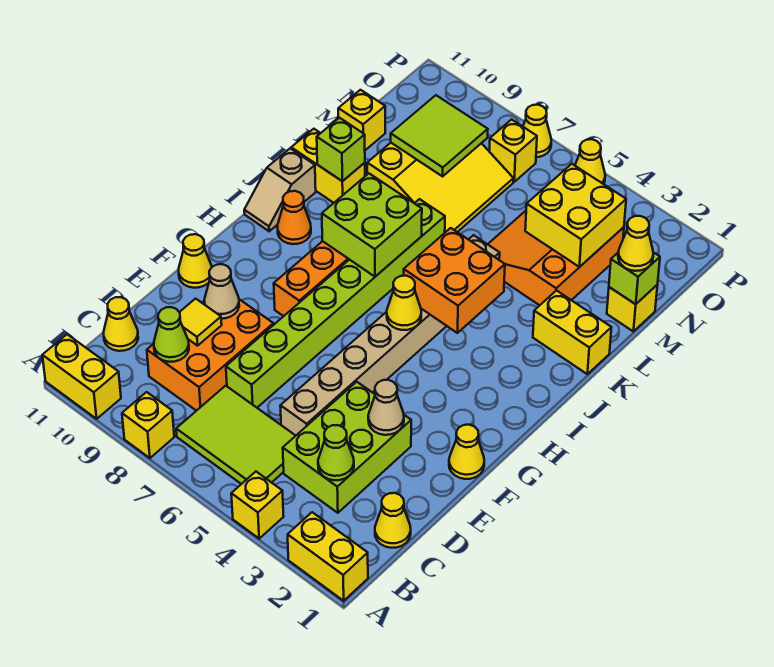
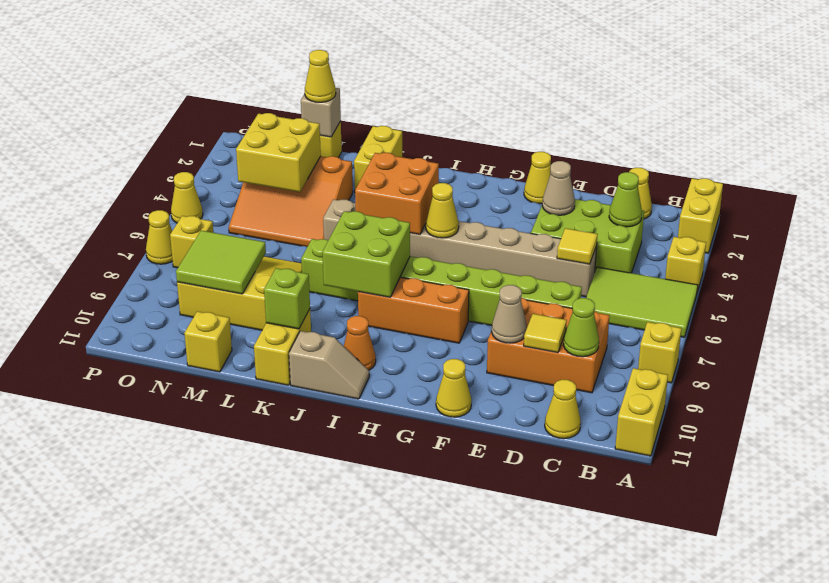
lime tile B5:C7 level 1 -> lime tile A5:C6 level 1
none -> yellow tile D5 level 2
lime brick M1 level 2 -> tan brick M1 level 2

